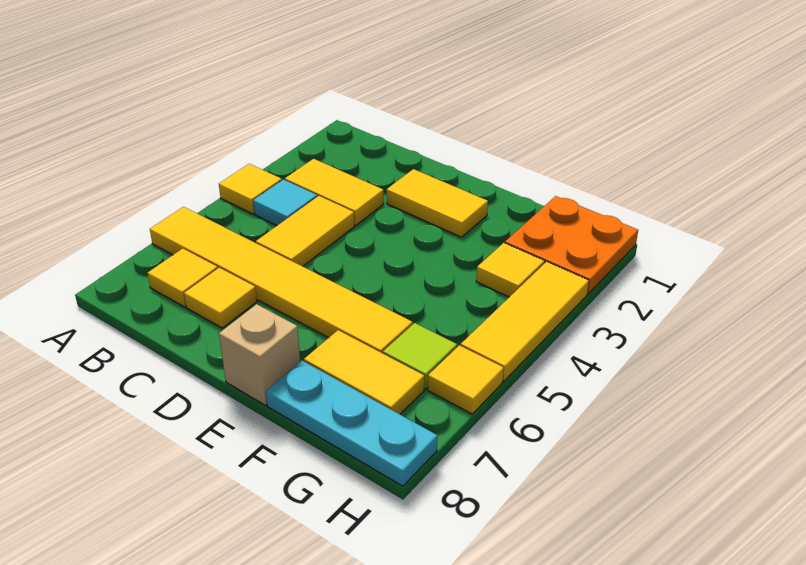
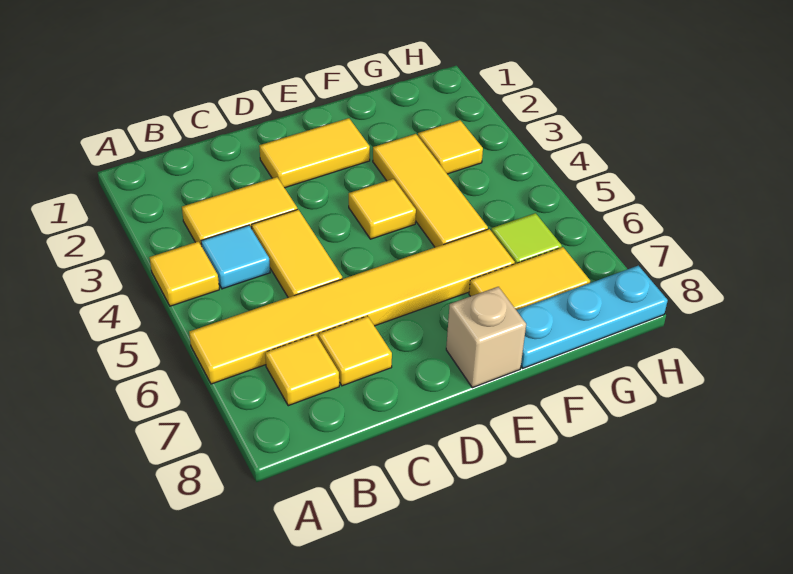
orange plate G1:H2 level 1 -> none
yellow tile H3:H5 level 1 -> yellow tile F3:F5 level 1
yellow tile H6 level 1 -> yellow tile E4 level 1

